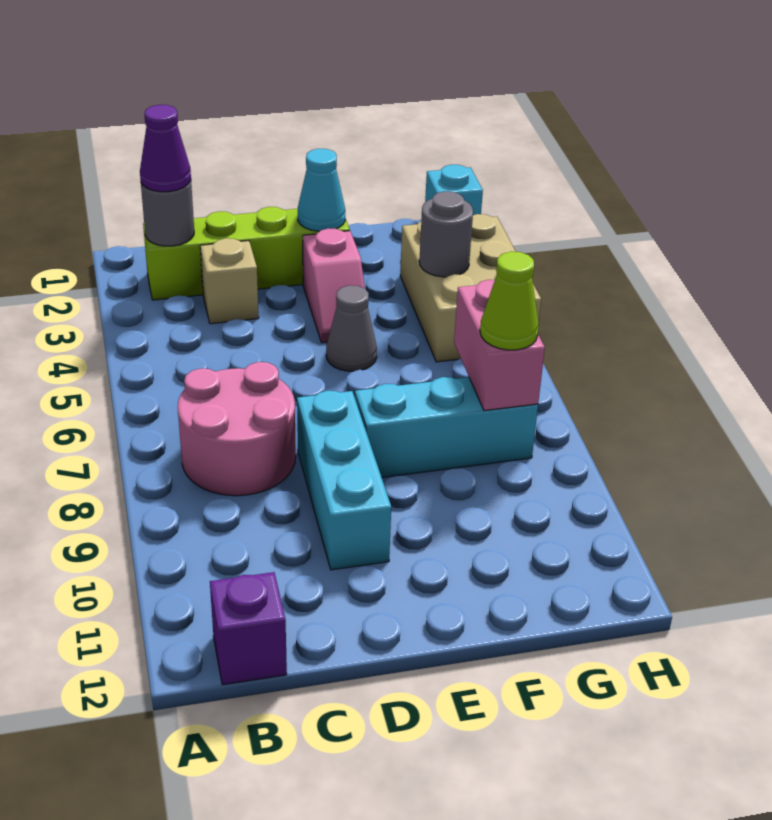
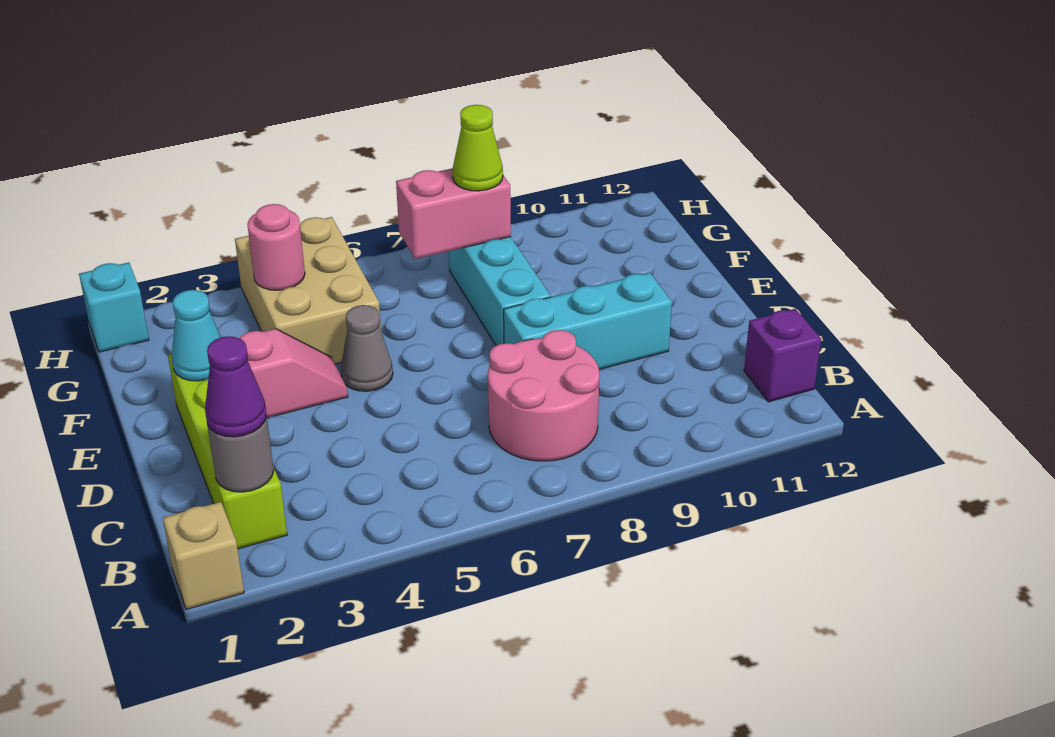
tan brick C3 level 1 -> tan brick A1 level 1
tan brick G3:H5 level 1 -> tan brick F4:H5 level 1
grey round brick G4 level 2 -> pink round brick G4 level 2

